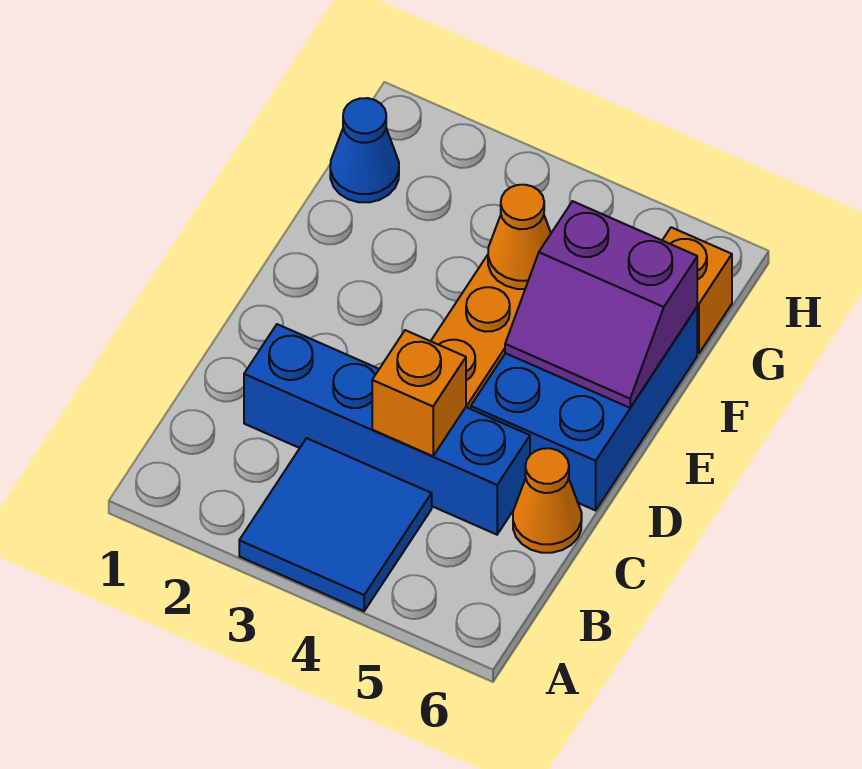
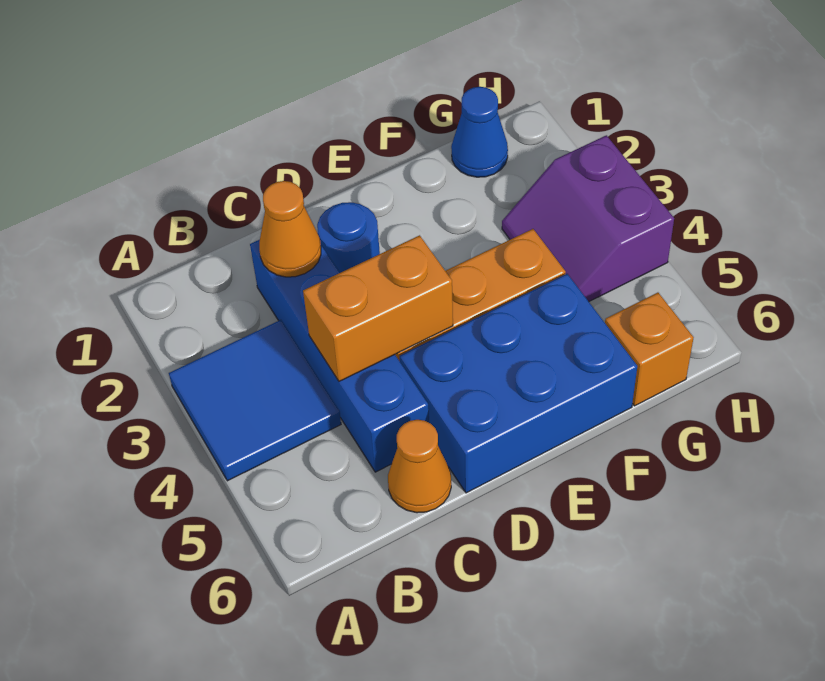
orange brick C4 level 2 -> orange brick C4:D4 level 2
none -> blue round brick D2 level 1
purple slope E5:F6 level 2 top F -> purple slope G3:H4 level 1 top H
orange cone F4 level 2 -> orange cone C2 level 2

